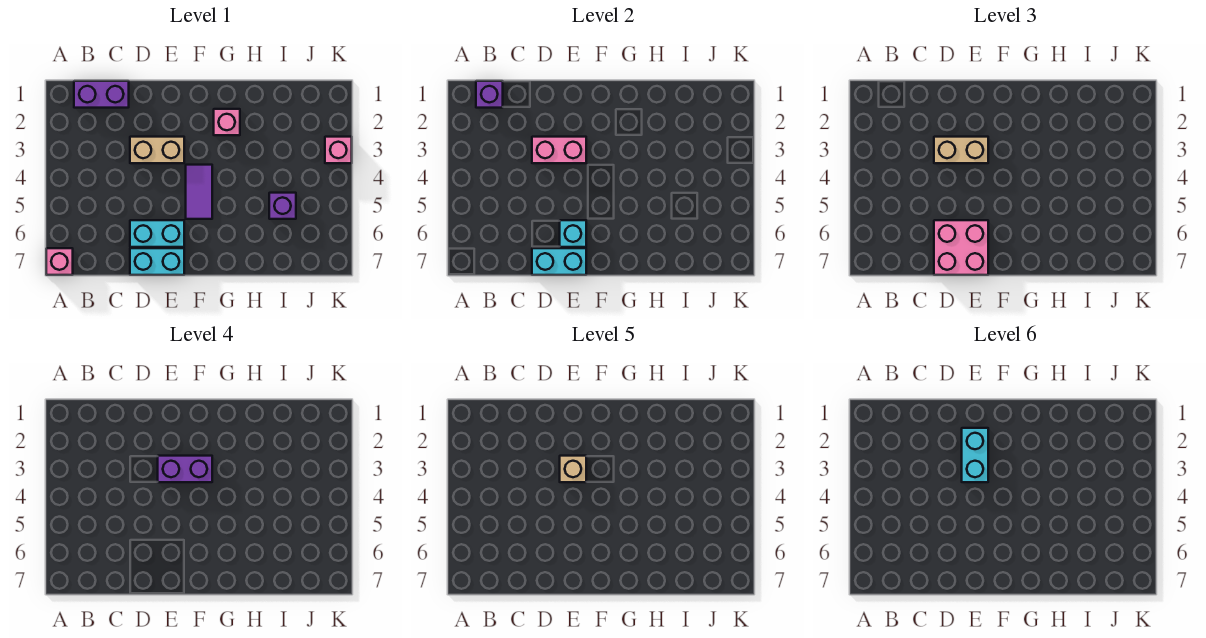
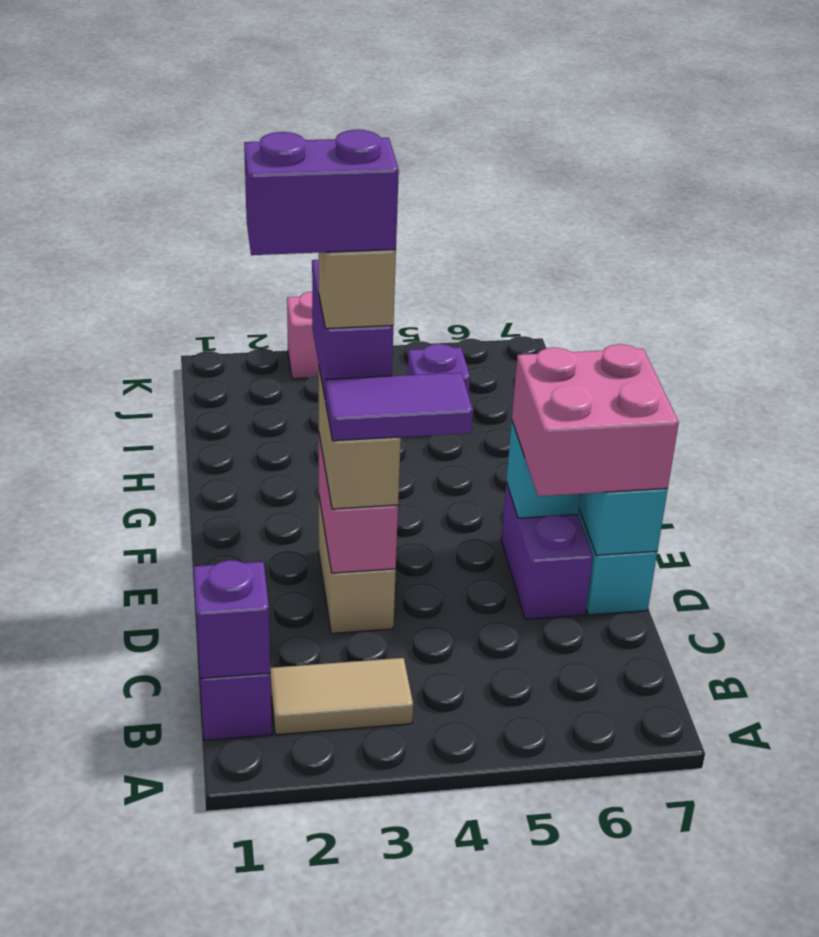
pink brick A7 level 1 -> none
none -> tan tile B2:B3 level 1
cyan brick D6:E6 level 1 -> purple brick D6:E6 level 1
cyan brick E2:E3 level 6 -> purple brick E2:E3 level 6
purple tile F4:F5 level 1 -> purple tile D3:D4 level 4
pink brick G2 level 1 -> none

